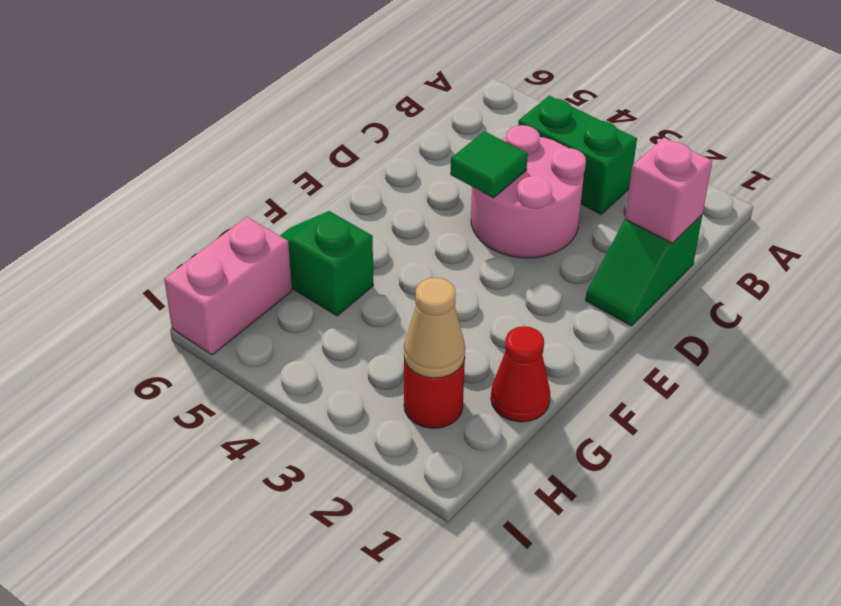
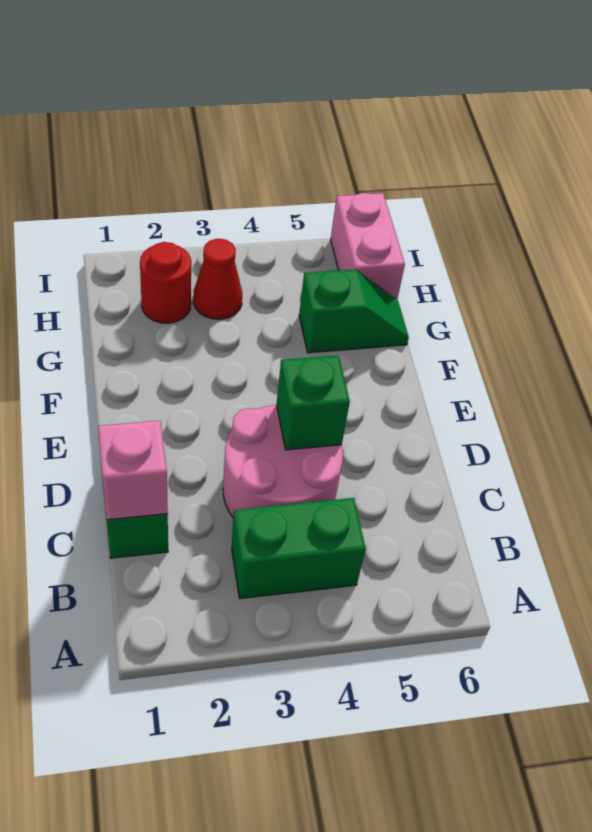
green tile D4 level 2 -> green brick D4 level 2
red cone G1 level 1 -> red cone H3 level 1
tan cone H2 level 2 -> none

